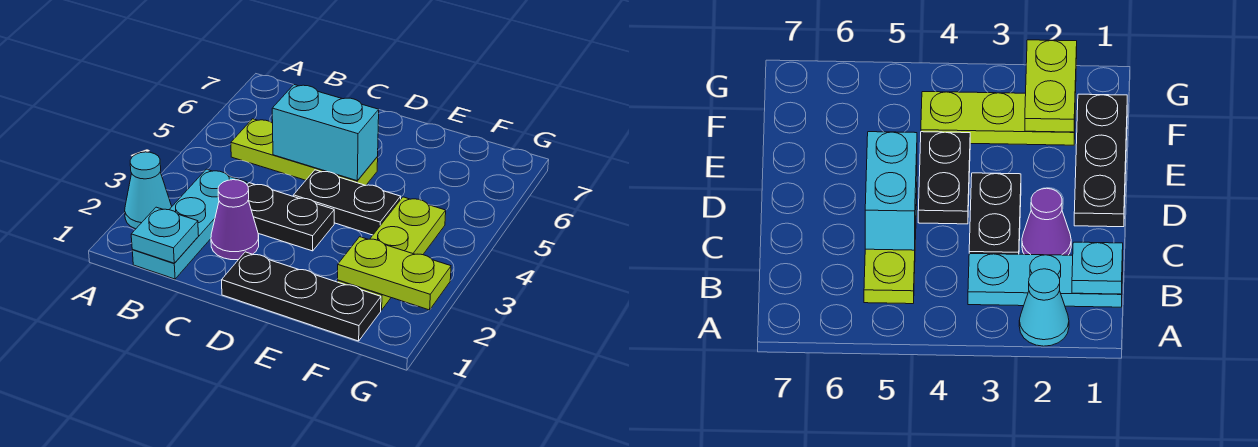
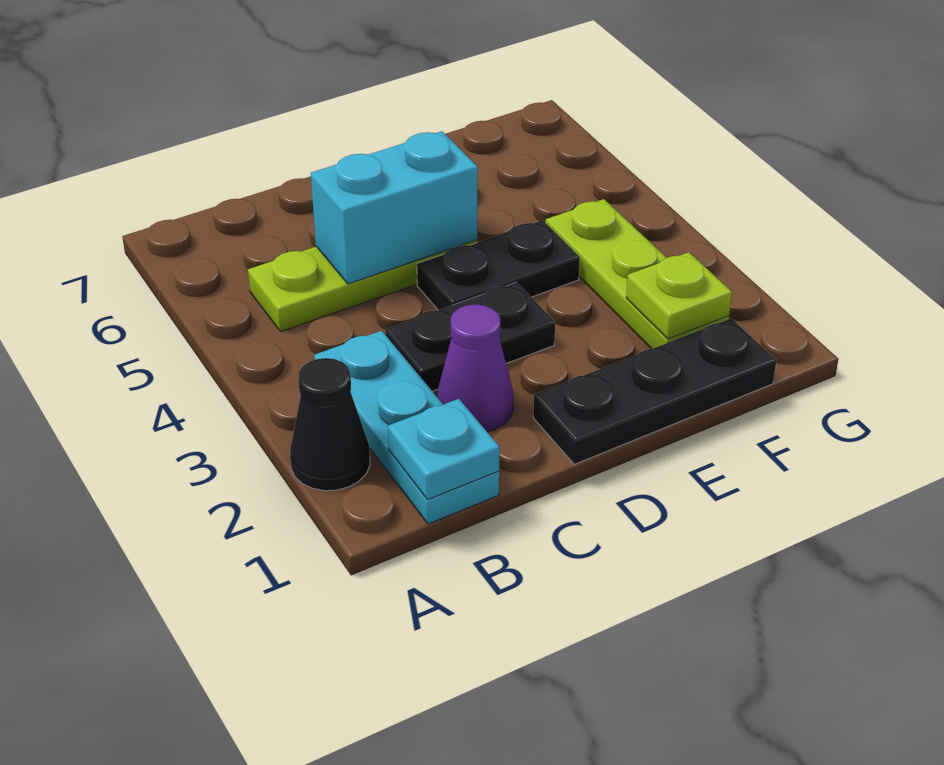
cyan cone A2 level 1 -> black cone A2 level 1
lime plate F2:G2 level 2 -> lime plate F2 level 2

